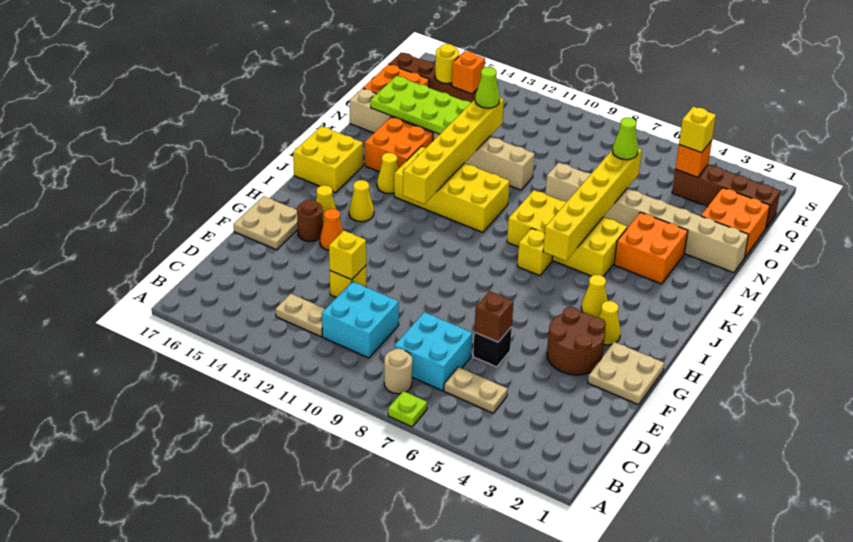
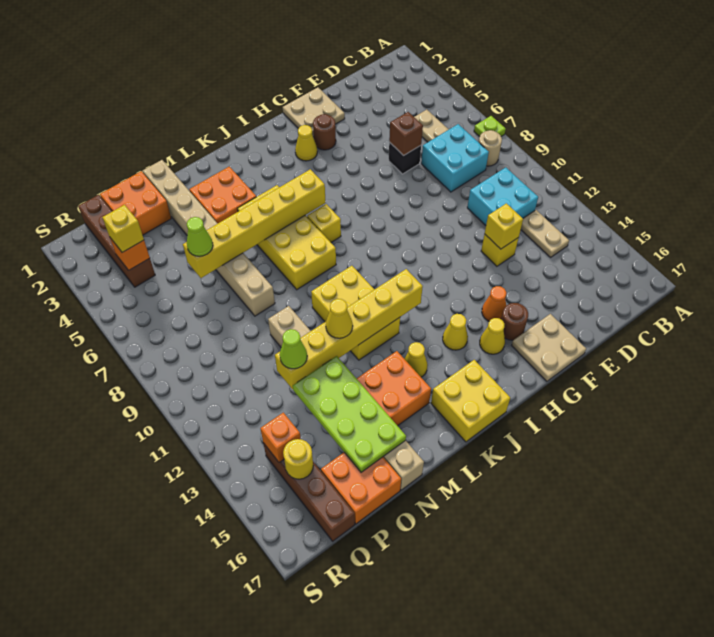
brown round brick F3:G4 level 1 -> brown round brick G3 level 1
yellow cone I4 level 1 -> yellow cone M12 level 3
yellow brick K10:L13 level 1 -> yellow brick K10:L12 level 1

